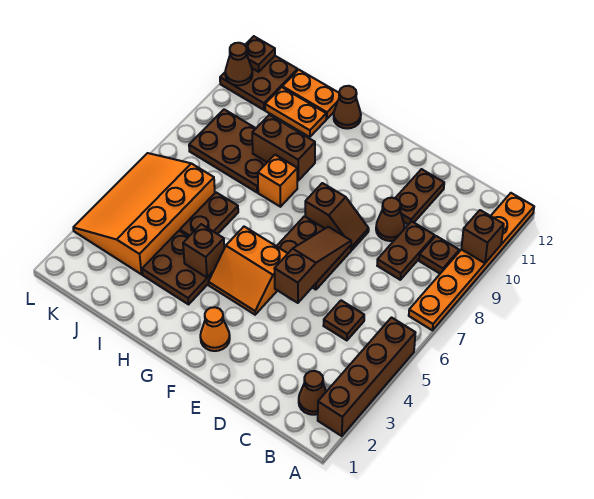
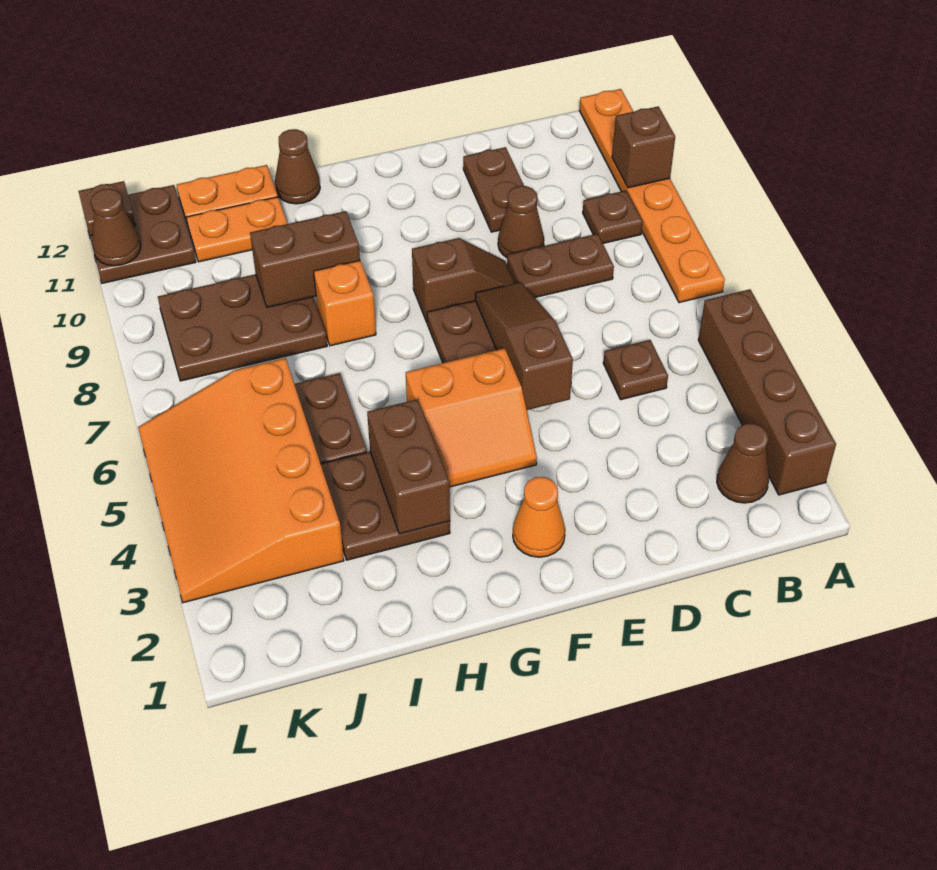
brown plate C8:C9 level 1 -> brown plate C8:D8 level 1
brown brick H4 level 2 -> brown brick H3:H4 level 2

